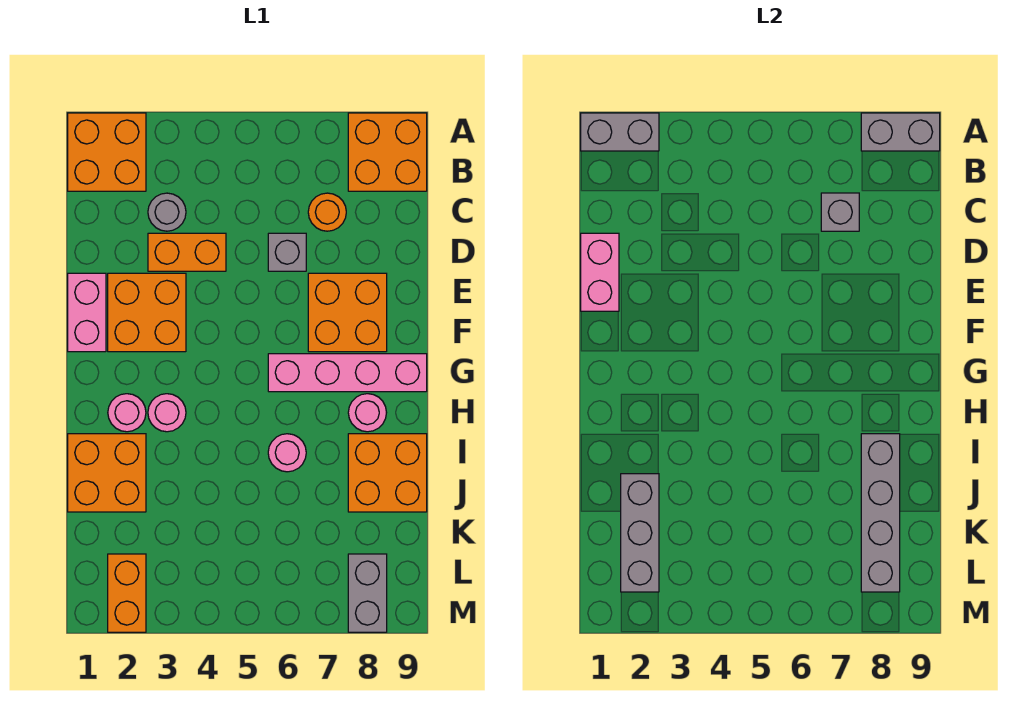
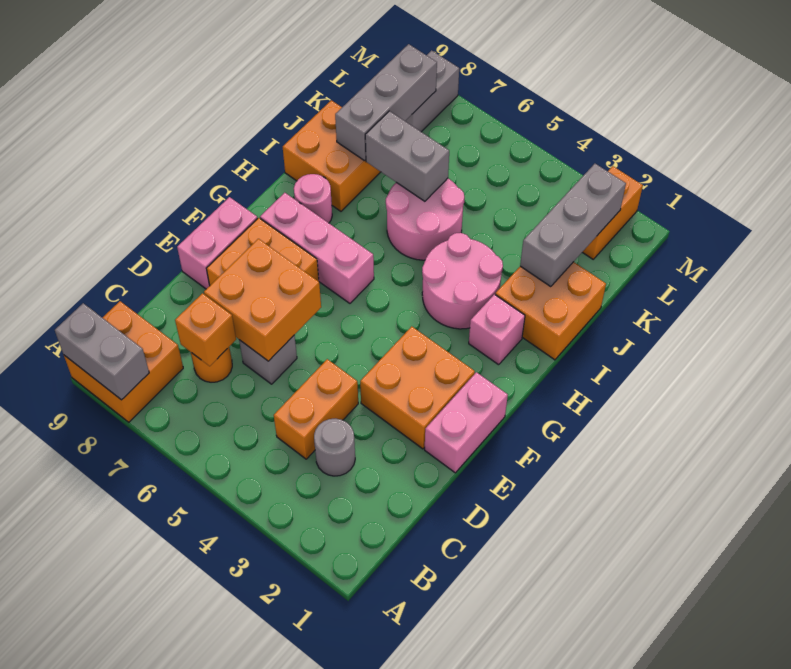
orange brick A1:B2 level 1 -> orange brick D6:E7 level 2
grey brick A1:A2 level 2 -> grey brick J6:J7 level 2
grey brick C7 level 2 -> orange brick C7 level 2
pink brick D1:E1 level 2 -> pink brick E9:F9 level 1
orange brick D3:D4 level 1 -> orange brick C4:D4 level 1
pink brick G6:G9 level 1 -> pink brick G6:G8 level 1
pink round brick H2 level 1 -> pink brick H2 level 1
pink round brick H3 level 1 -> pink round brick H3:I4 level 1
pink round brick I6 level 1 -> pink round brick I5:J6 level 1
grey brick I8:L8 level 2 -> grey brick J8:L8 level 2

